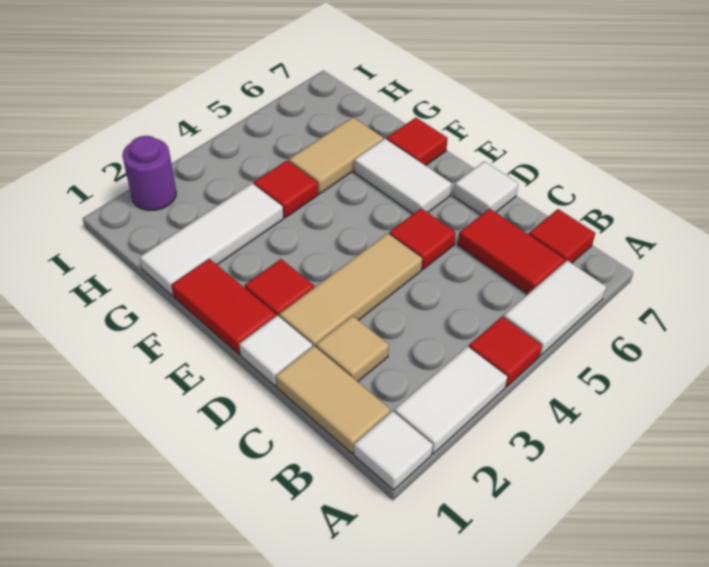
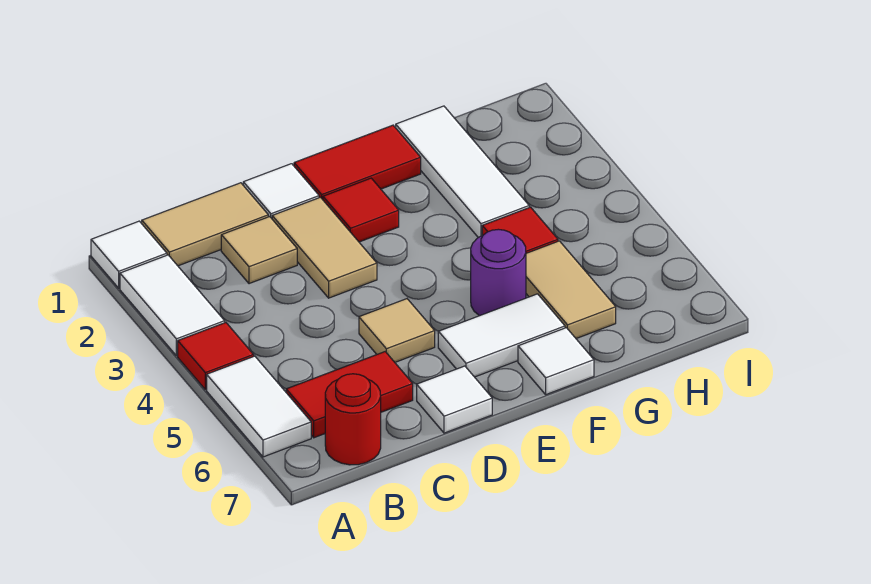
red tile B7 level 1 -> red round brick B7 level 1
tan tile D2:D4 level 1 -> tan tile D2:D3 level 1
red tile D5 level 1 -> tan tile D5 level 1
red tile F7 level 1 -> white tile F7 level 1
purple round brick I2 level 1 -> purple round brick F5 level 1

